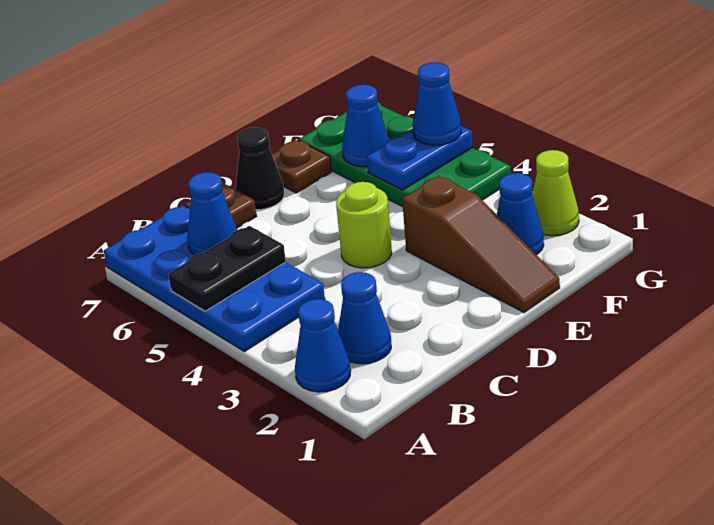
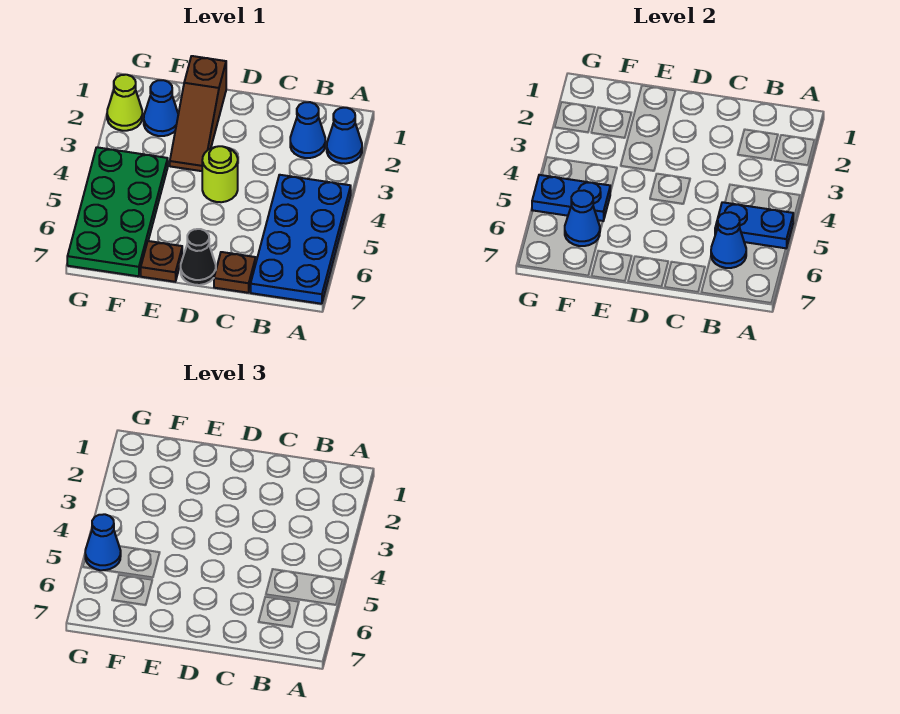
black plate A5:B5 level 2 -> blue plate A5:B5 level 2
brown slope E1:E3 level 1 top 3 -> brown slope E1:E3 level 1 top 1

